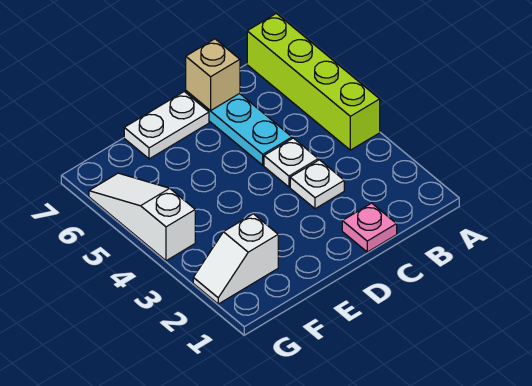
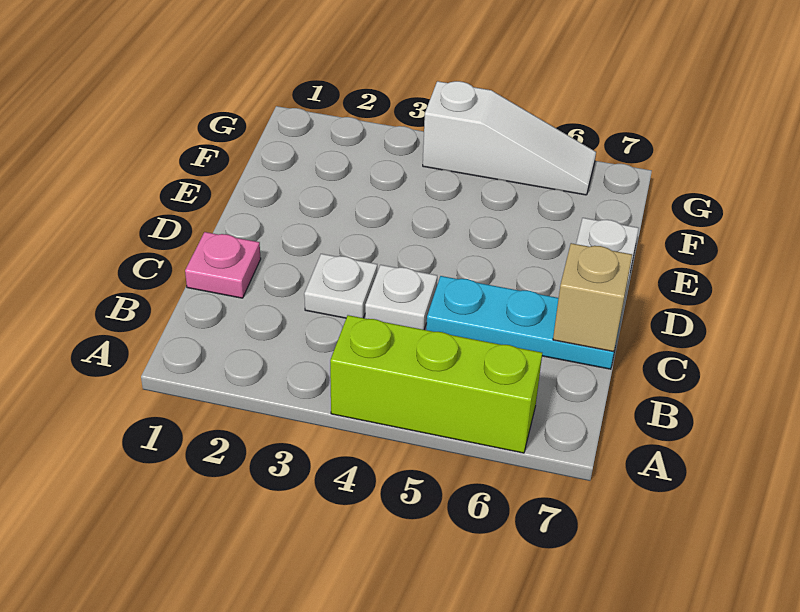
lime brick A4:A7 level 1 -> lime brick A4:A6 level 1
white slope F2:G2 level 1 top F -> none

